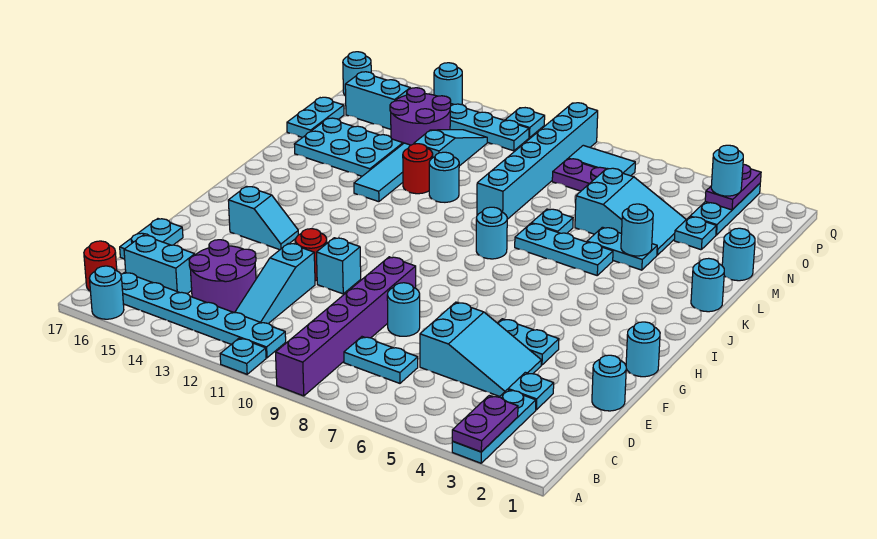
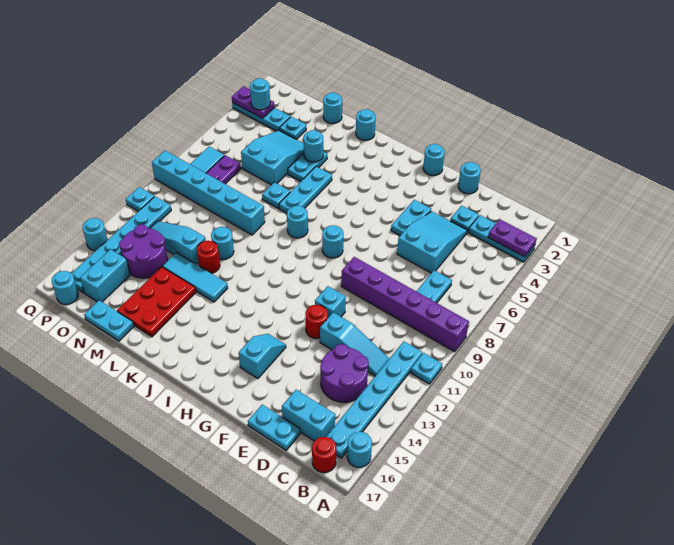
cyan brick C15:C16 level 1 -> cyan brick C16:D16 level 1
cyan round brick E8 level 1 -> cyan round brick H8 level 1
cyan plate L14:M16 level 1 -> red plate L14:M16 level 1

